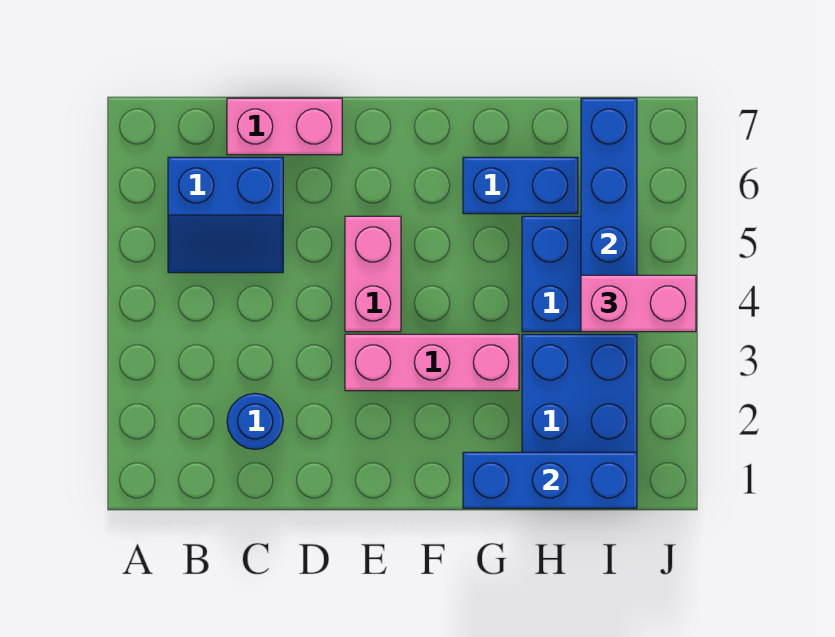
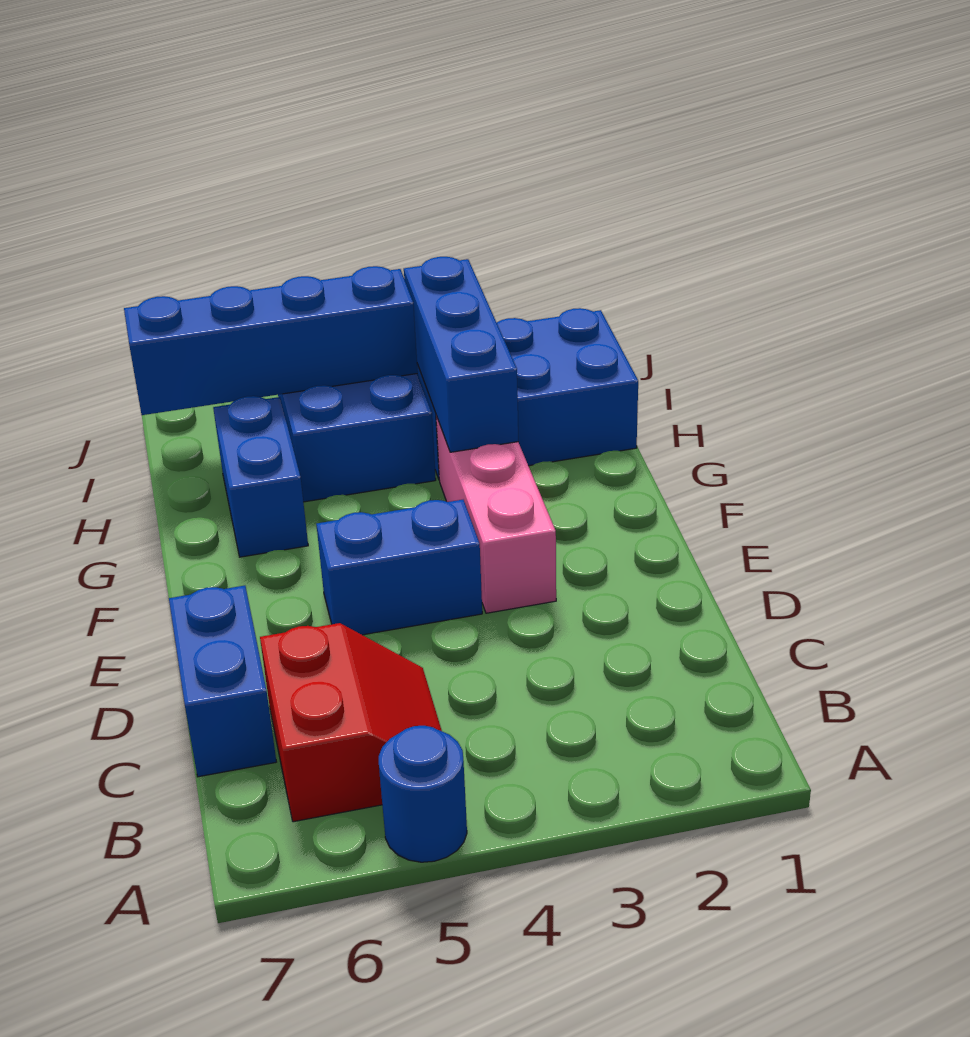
blue slope B5:C6 level 1 top 6 -> red slope B5:C6 level 1 top 6
blue round brick C2 level 1 -> blue round brick A5 level 1
pink brick C7:D7 level 1 -> blue brick C7:D7 level 1
pink brick E4:E5 level 1 -> blue brick E4:E5 level 1
blue brick G1:I1 level 2 -> blue brick G3:I3 level 2
pink brick I4:J4 level 3 -> none

